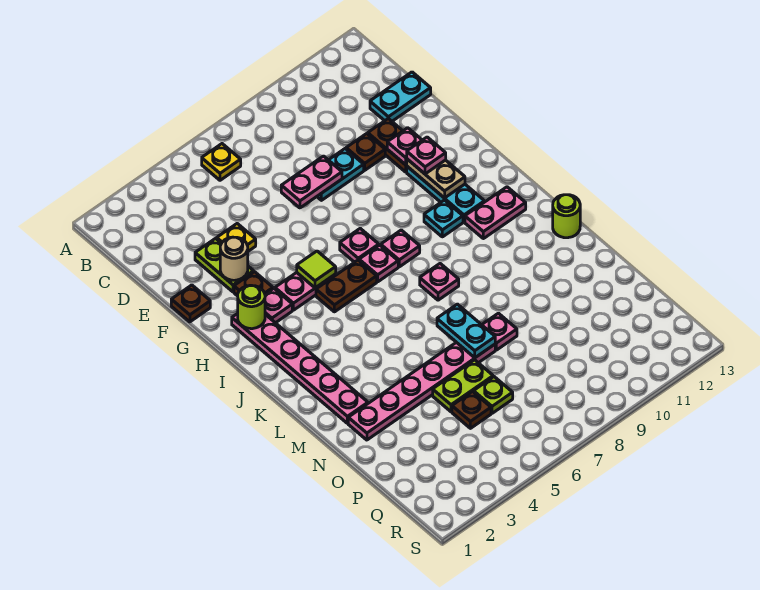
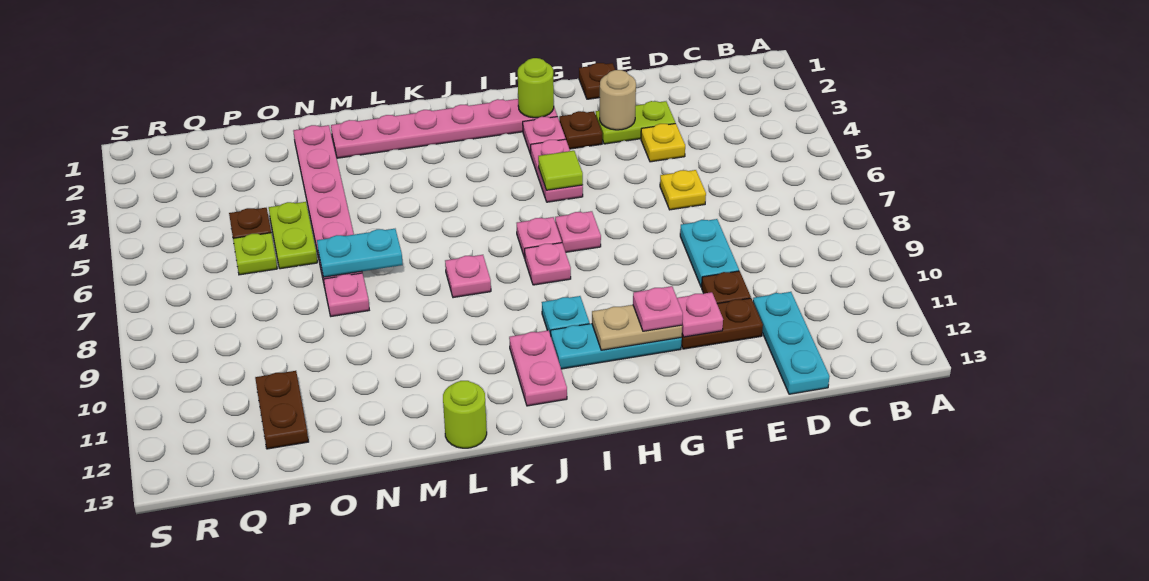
yellow plate B6 level 1 -> yellow plate E6 level 1
cyan plate D12:D13 level 1 -> cyan plate D11:D13 level 1
pink plate E7:E8 level 2 -> none
brown plate I5:I6 level 1 -> brown plate P11:P12 level 1

